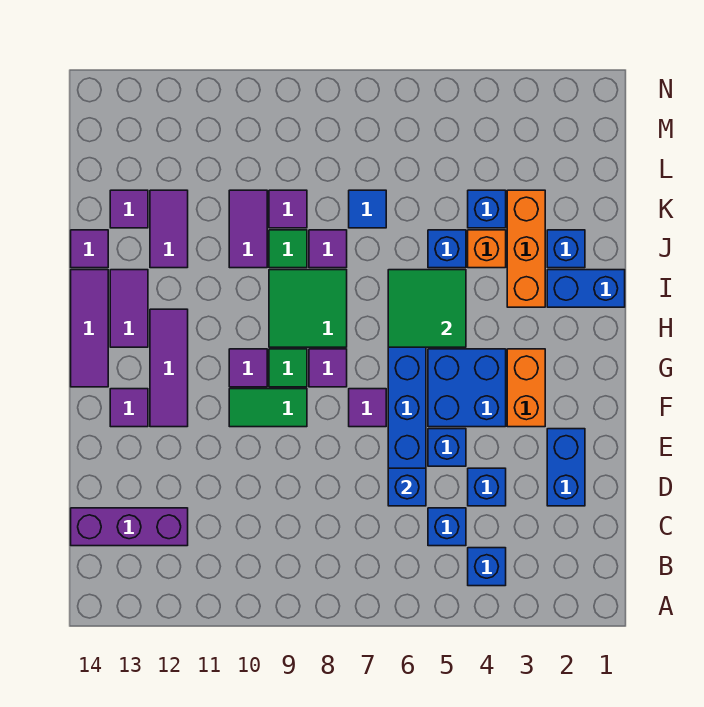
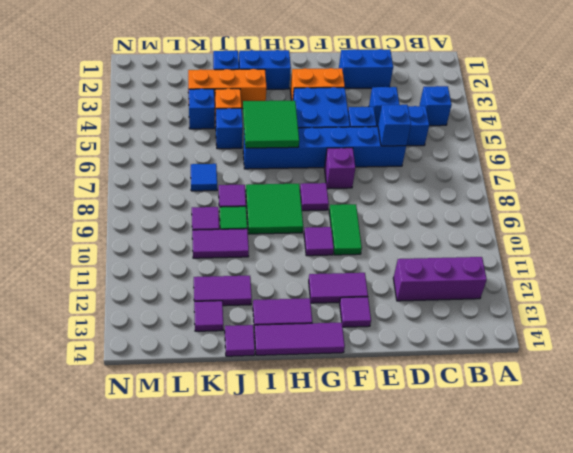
purple brick C12:C14 level 1 -> purple brick B12:D12 level 1
purple tile F7 level 1 -> purple brick F7 level 1
purple tile F12:H12 level 1 -> purple tile F12:G12 level 1
green tile G9 level 1 -> none
blue brick I1:I2 level 1 -> blue brick H2:I2 level 1

